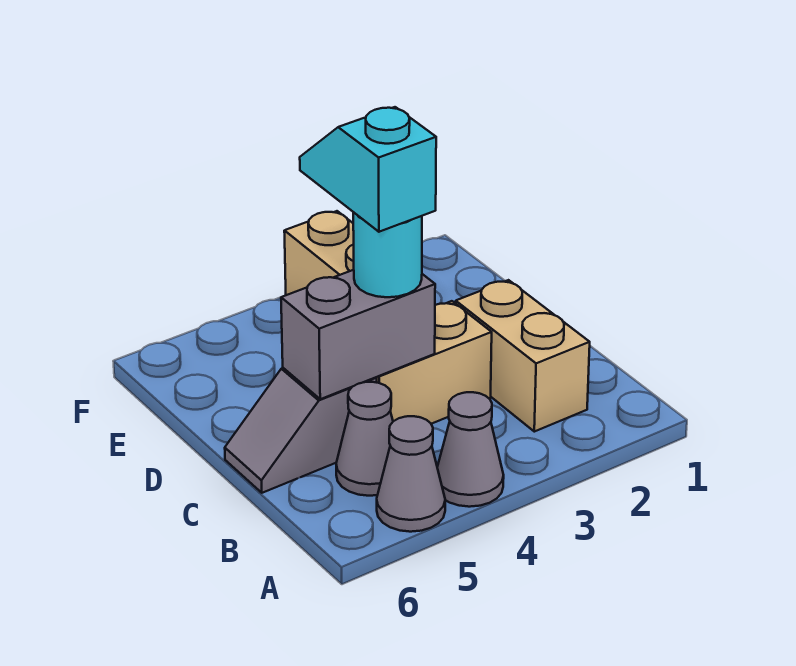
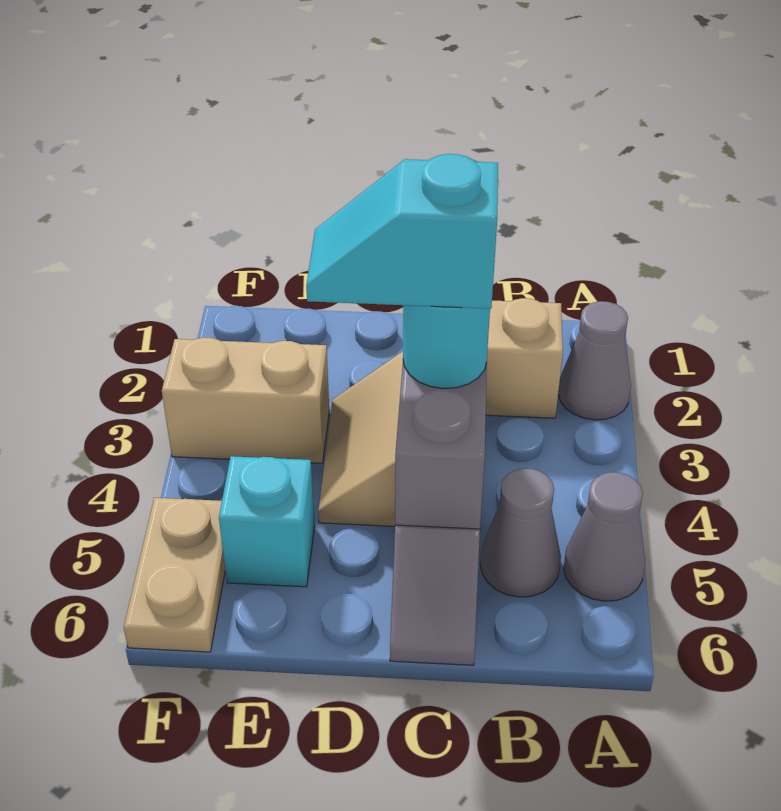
grey cone A4 level 1 -> grey cone A2 level 1
none -> cyan brick E5 level 1
none -> tan plate F5:F6 level 1

